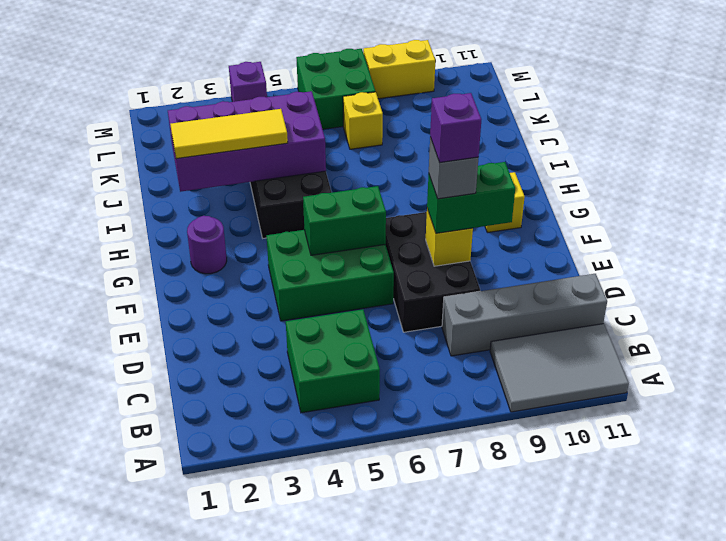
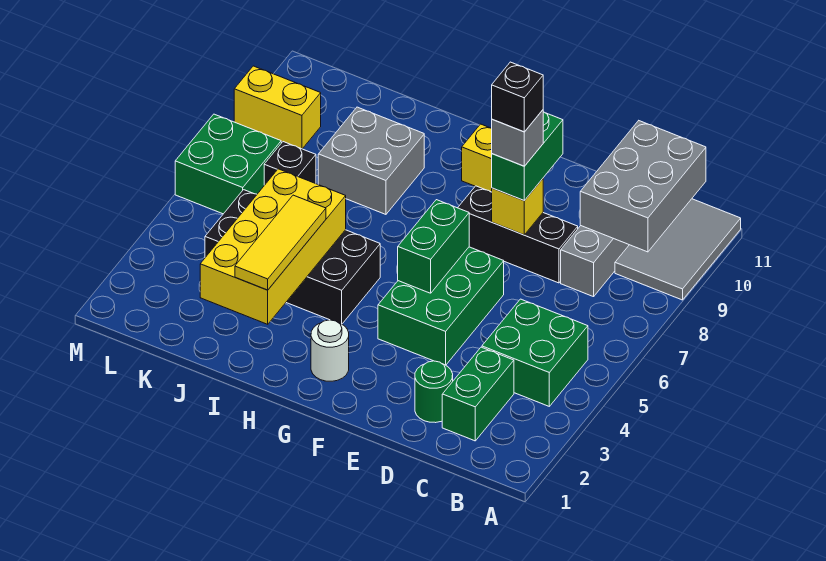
none -> grey brick B9:C11 level 2
none -> green brick C2:C3 level 1
none -> green round brick D2 level 1
black brick D7:F8 level 1 -> black brick D8:F8 level 1
purple brick E8 level 5 -> black brick E8 level 5
purple round brick G2 level 1 -> white round brick G2 level 1
purple brick I2:J5 level 2 -> yellow brick I2:J5 level 2
none -> grey brick I8:J9 level 1
yellow brick K7 level 1 -> black brick K7 level 1
purple brick M4 level 1 -> none
yellow brick M8:M9 level 1 -> yellow brick L9:M9 level 1

